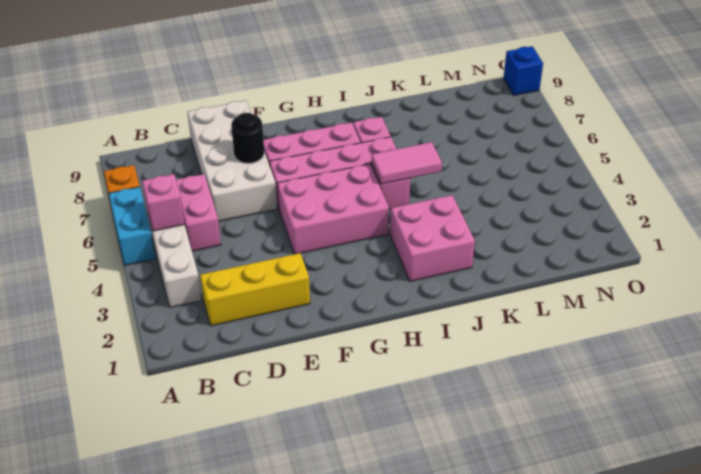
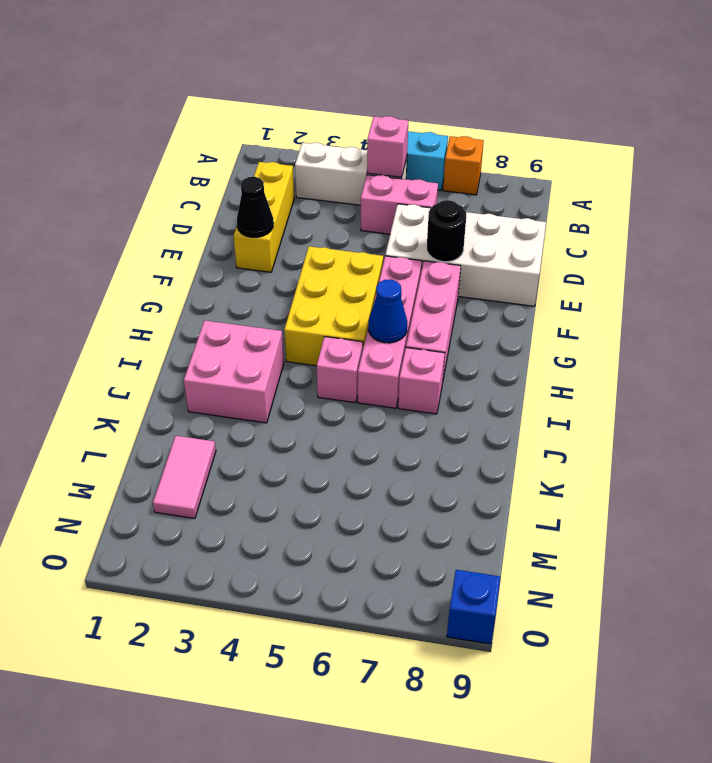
none -> black cone E2 level 2
pink brick F4:H5 level 1 -> yellow brick F4:H5 level 1
none -> blue cone H6 level 2
pink tile I5:J5 level 2 -> pink tile L2:M2 level 1

